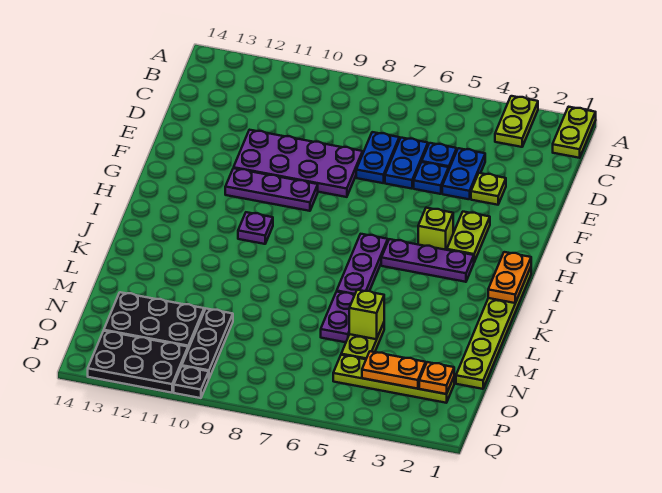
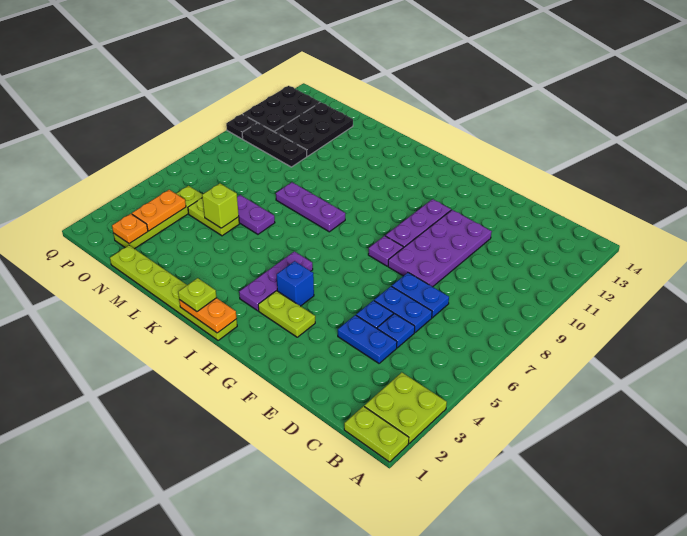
lime plate A3:B3 level 1 -> lime plate A2:B3 level 1
lime plate E3 level 1 -> lime plate J1 level 3
lime brick H4 level 1 -> blue brick H4 level 1
purple plate I6:K6 level 1 -> purple plate J8:L8 level 1
purple plate I10 level 1 -> purple plate G8 level 1

